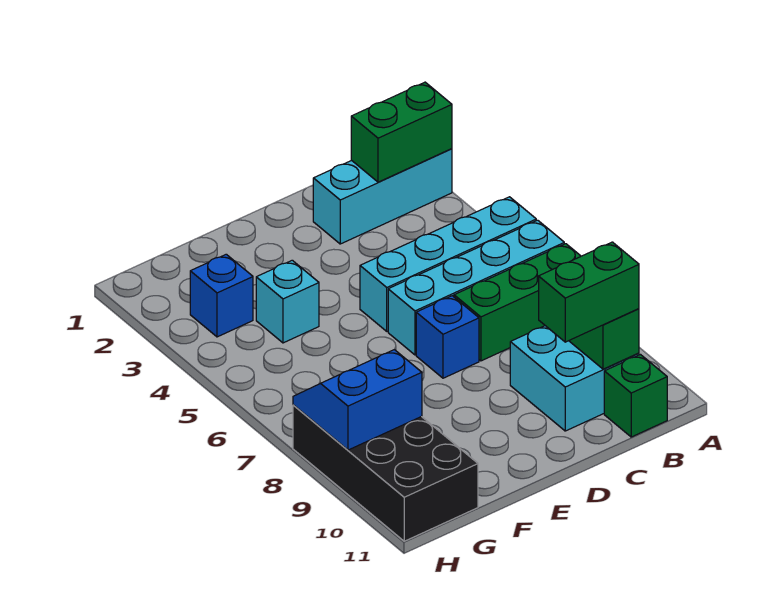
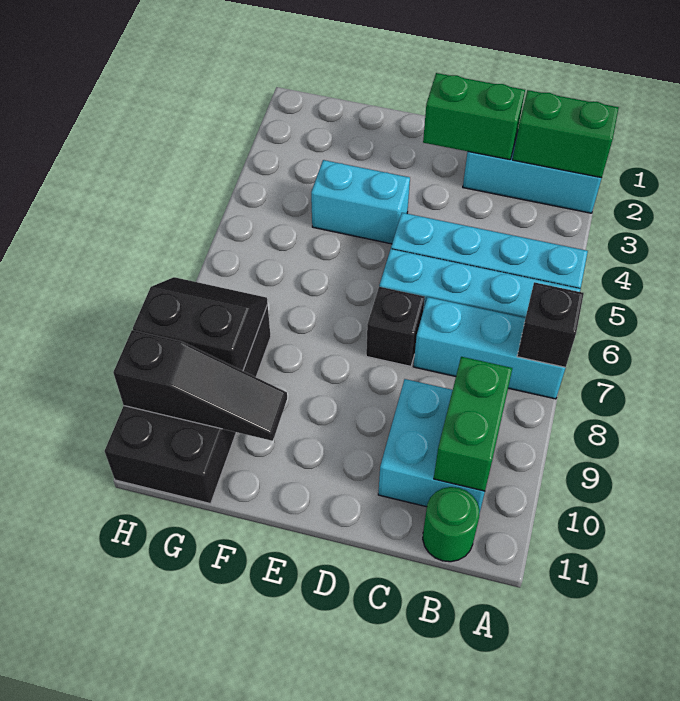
green brick A7:C7 level 1 -> cyan brick A7:C7 level 1
none -> black brick A7 level 2
green brick B10:C10 level 3 -> green brick C2:D2 level 2
green brick B11 level 1 -> green round brick B11 level 1
blue brick D7 level 1 -> black brick D7 level 1
cyan brick F4 level 1 -> cyan brick E4:F4 level 1
none -> black slope F10:H10 level 2 top H
blue brick G3 level 1 -> none
blue slope G8:H9 level 2 top 9 -> black slope G8:H9 level 2 top 9

